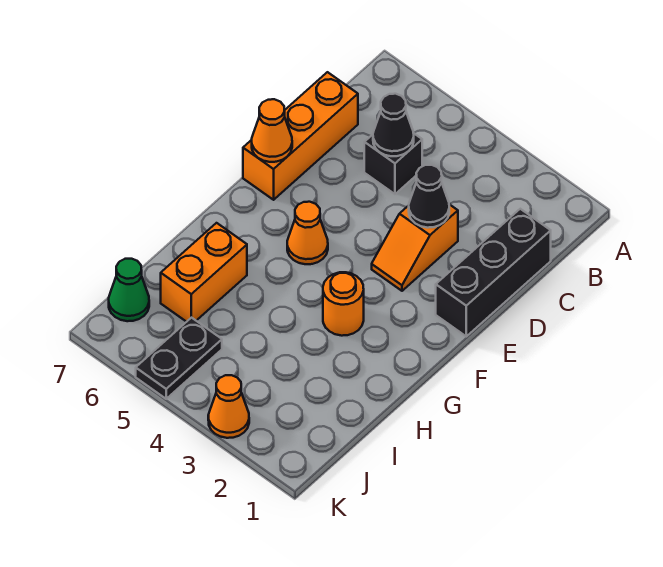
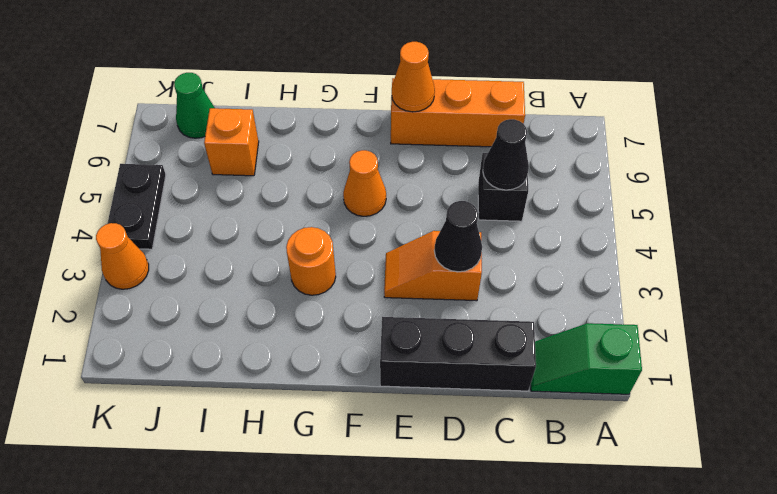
none -> green slope A1:B1 level 1 top A
orange brick H6:I6 level 1 -> orange brick I6 level 1
black plate J5:K5 level 1 -> black plate K4:K5 level 1

